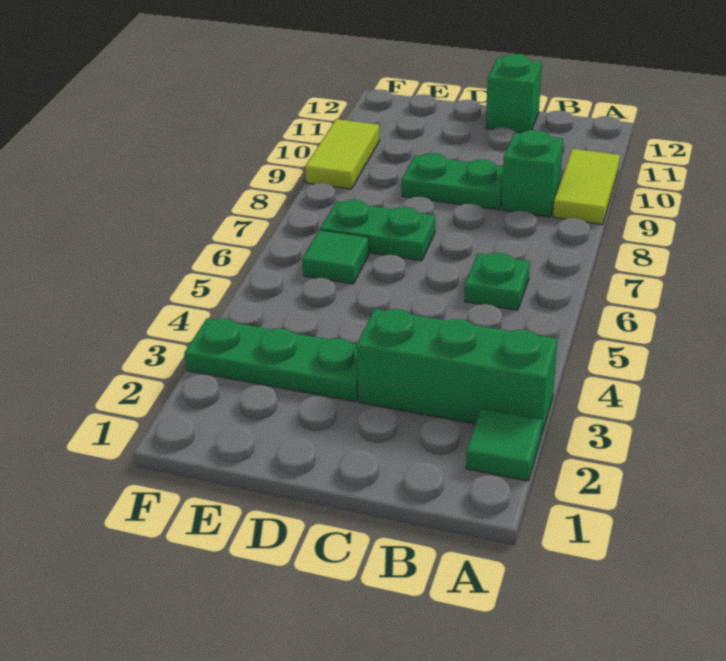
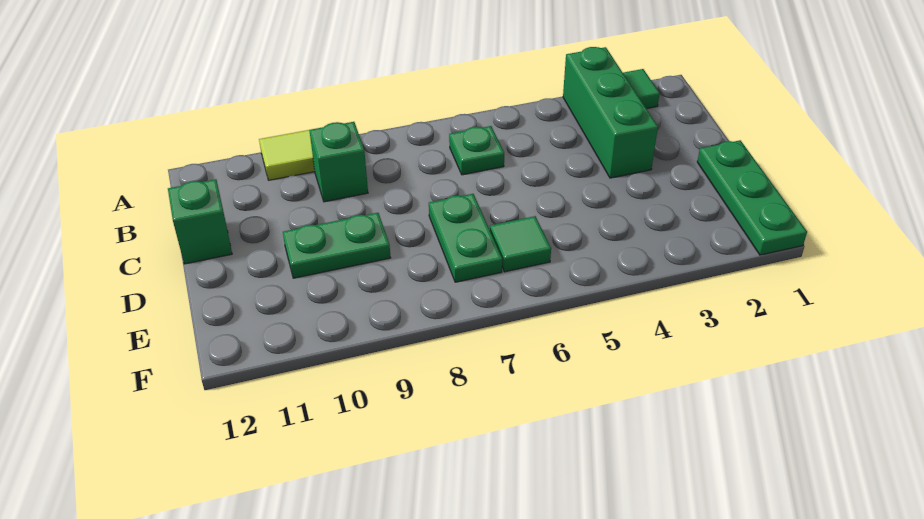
green plate C9:D9 level 1 -> green plate D9:D10 level 1
green plate D3:F3 level 1 -> green plate D1:F1 level 1
lime tile F9:F10 level 1 -> none

